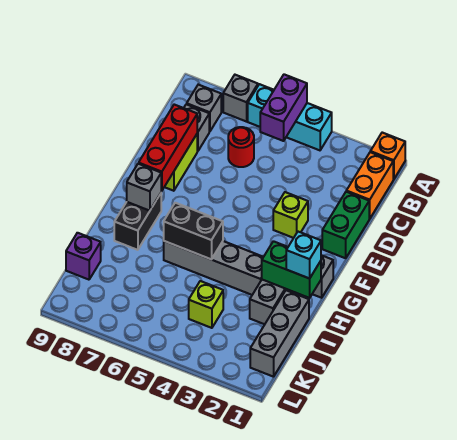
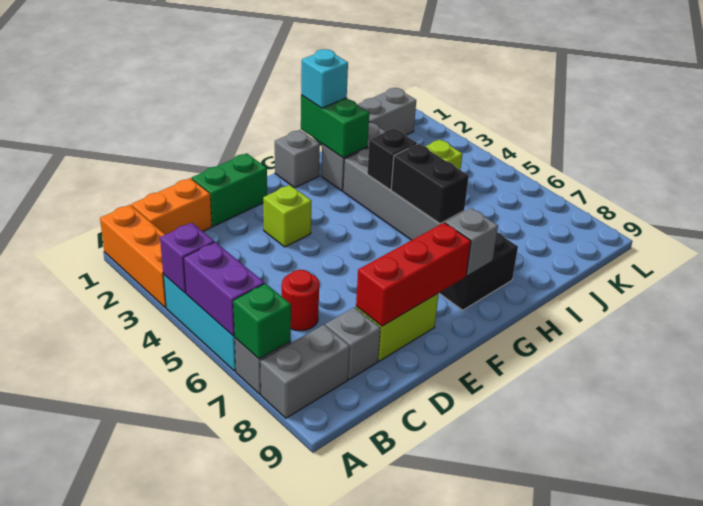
orange brick A1 level 1 -> orange brick A1:A3 level 1
purple brick A5:B5 level 2 -> purple brick A5:A6 level 2
none -> green brick A7 level 2
grey brick B8 level 1 -> grey brick A8:B8 level 1
none -> black brick H4 level 2
purple brick J9 level 1 -> purple brick A4 level 2

